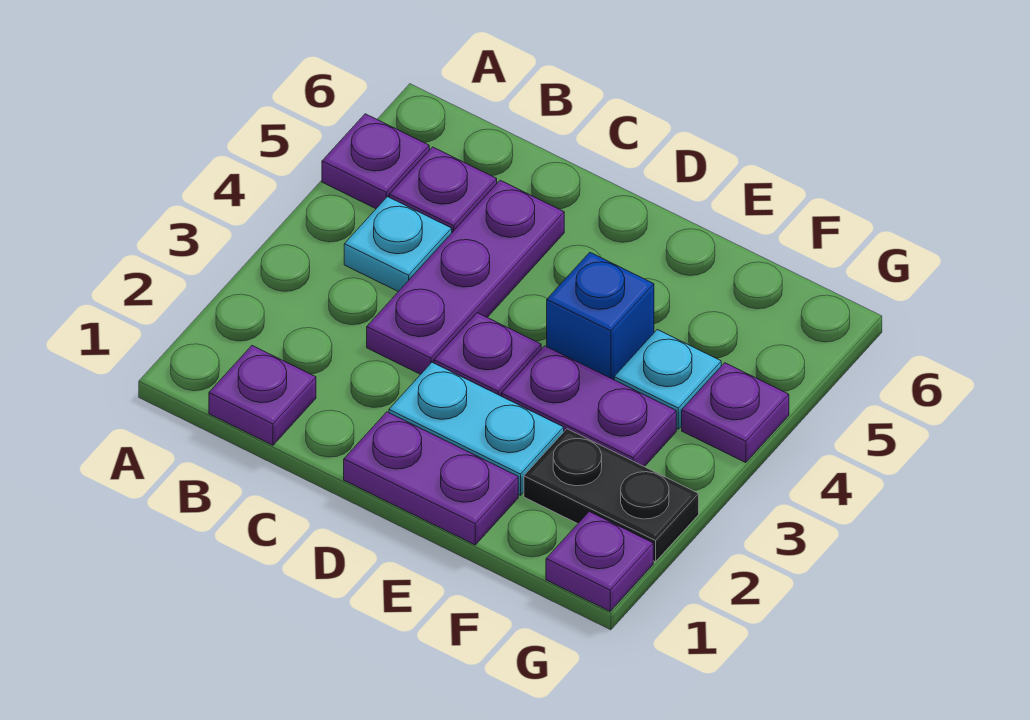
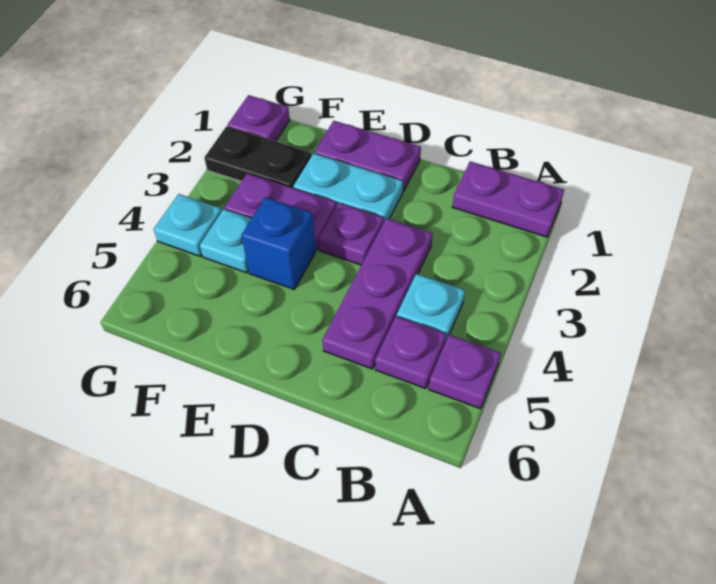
purple plate B1 level 1 -> purple plate A1:B1 level 1
purple plate G4 level 1 -> cyan plate G4 level 1

